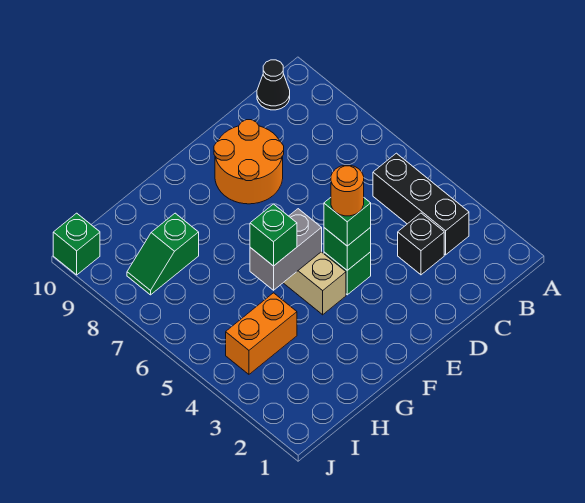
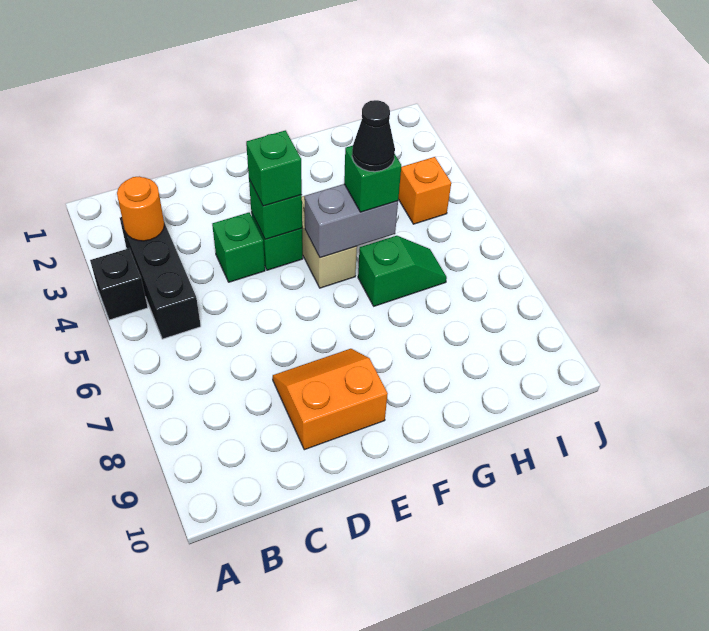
black cone B10 level 1 -> black cone G5 level 4
black brick C3 level 1 -> black brick A4 level 1
orange round brick D8:E9 level 1 -> orange slope D8:E9 level 1 top 9
orange round brick E4 level 4 -> orange round brick B3 level 2
orange brick H4:I4 level 1 -> orange brick I4 level 1
green slope H8:I8 level 1 top H -> green slope G6:H6 level 1 top G
green brick J10 level 1 -> green brick D4 level 1

